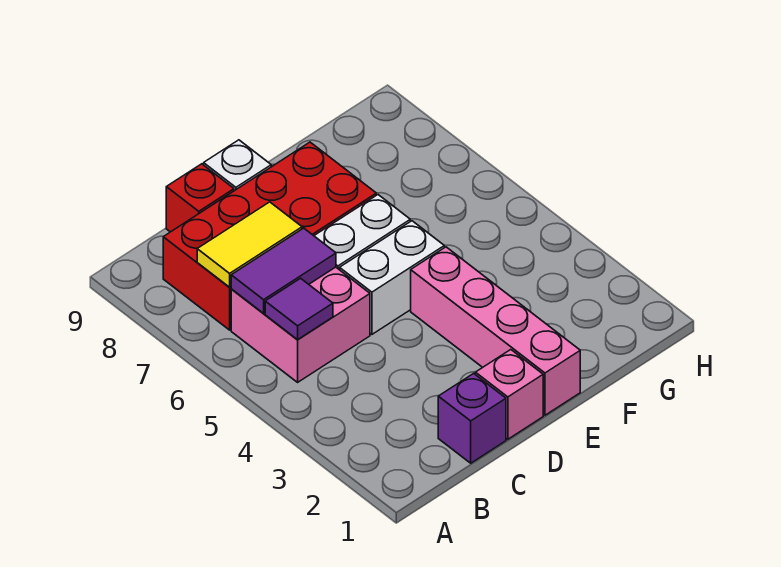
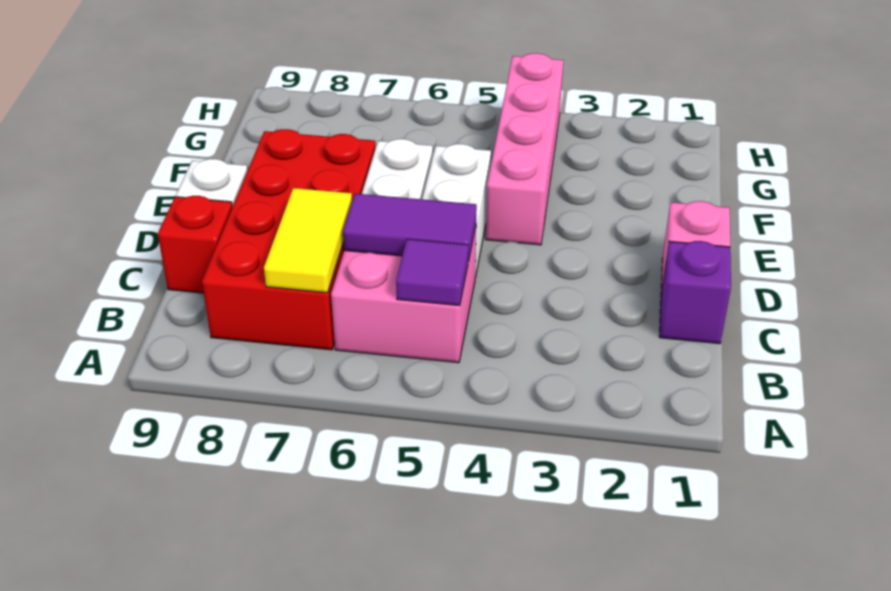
purple tile B6:C6 level 2 -> purple tile C5:C6 level 2
pink brick E1:E4 level 1 -> pink brick E4:H4 level 1

